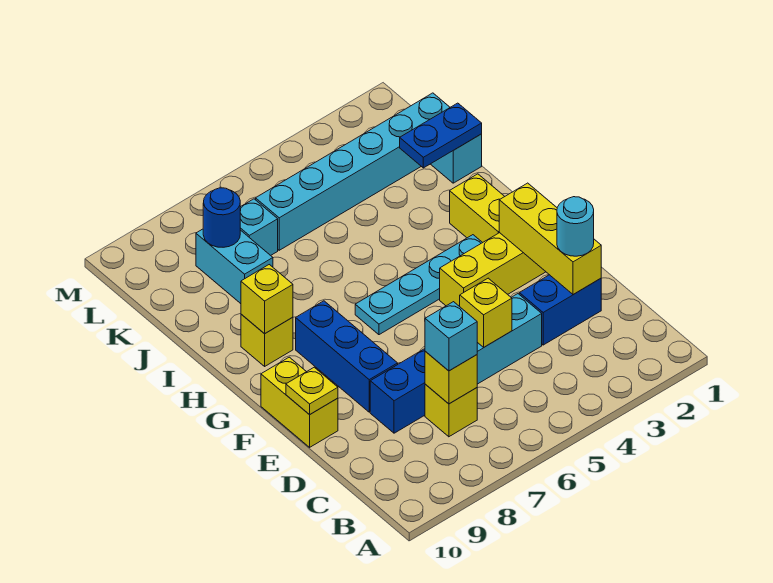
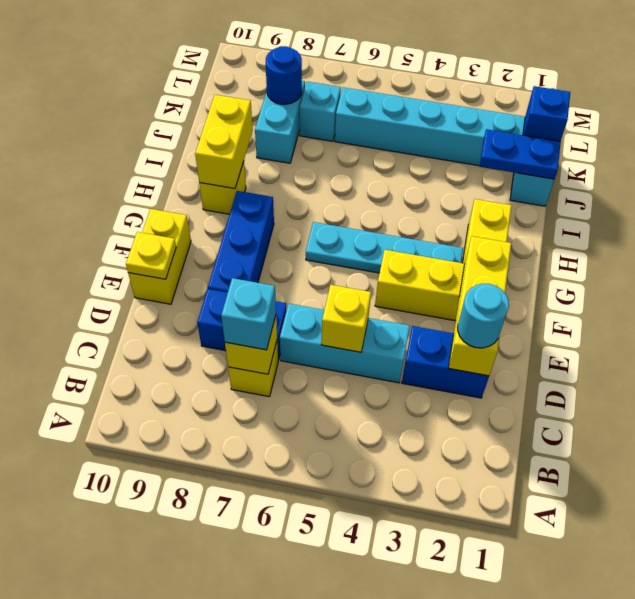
yellow brick H9 level 2 -> yellow brick H9:I9 level 2
none -> blue brick K1 level 2

